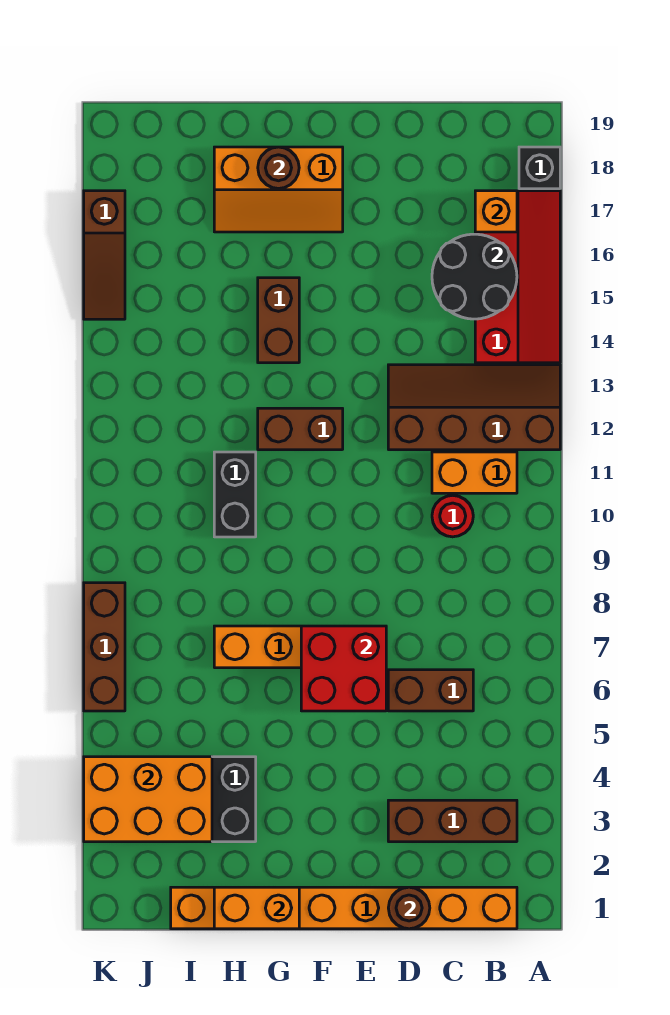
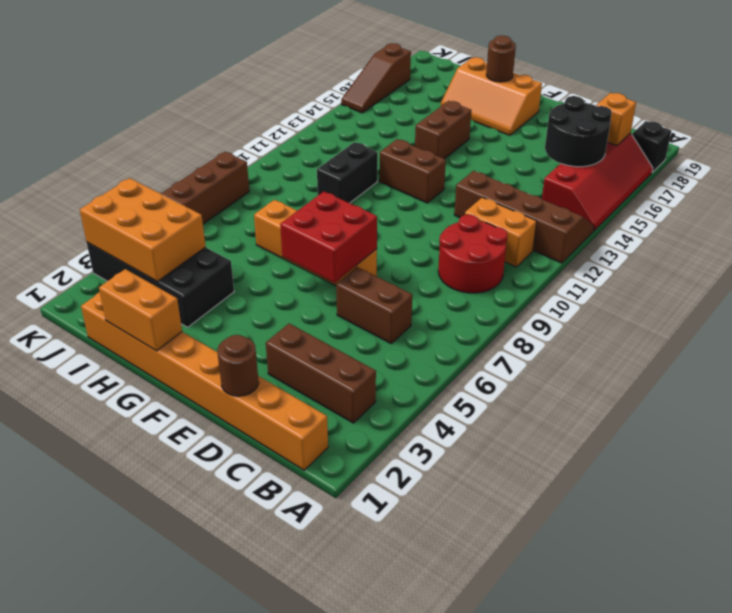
red round brick C10 level 1 -> red round brick B9:C10 level 1

